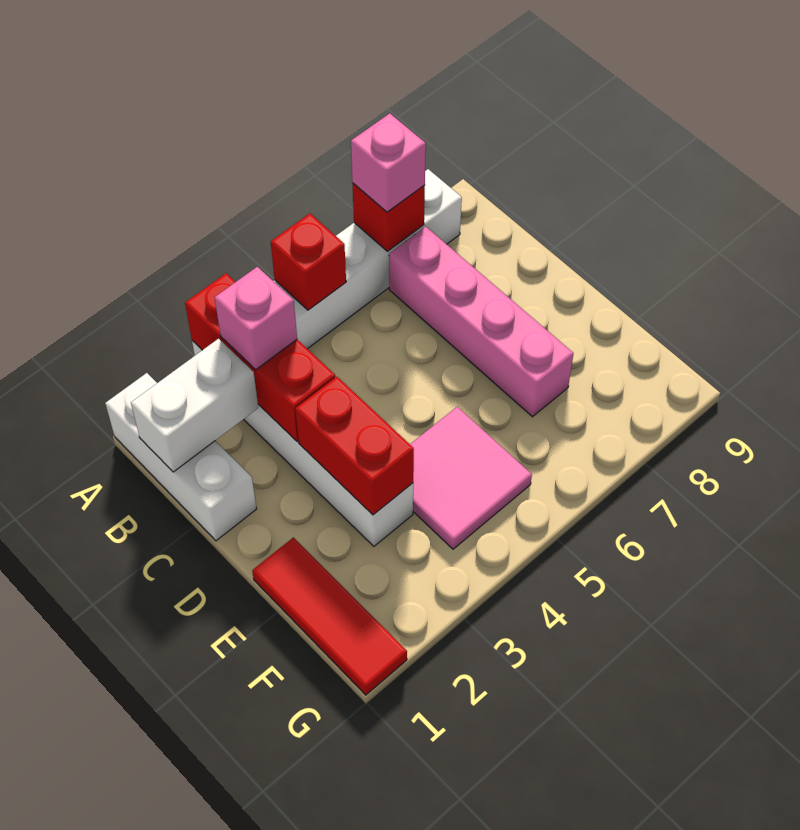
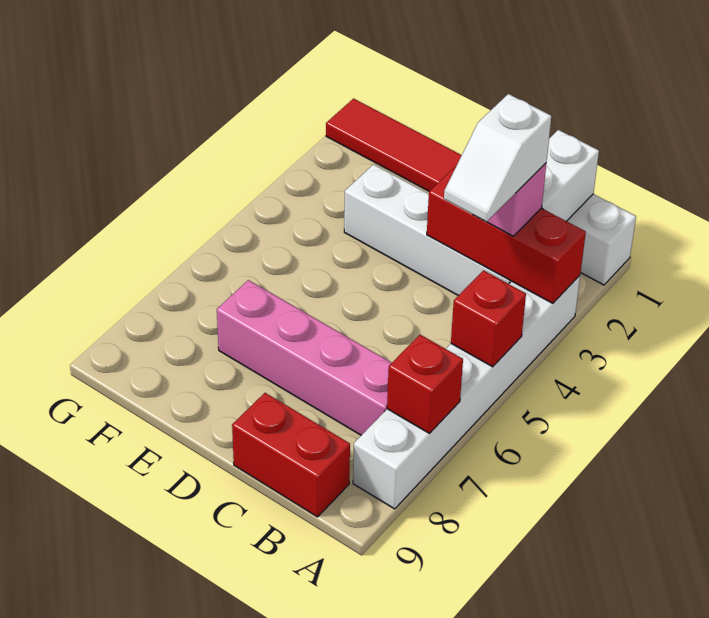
pink brick A7 level 3 -> none
none -> white slope B3:B4 level 4 top 3
red brick D3:E3 level 2 -> red brick B9:C9 level 1
pink tile E4:F5 level 1 -> none

